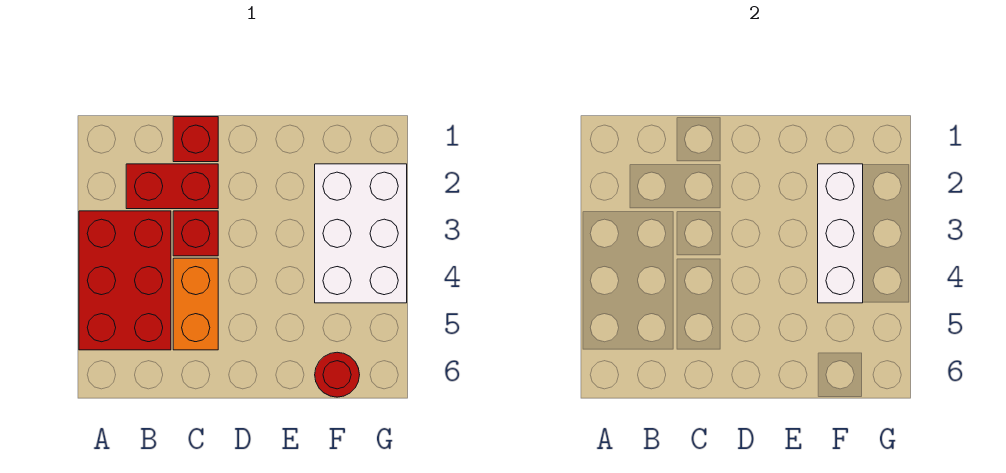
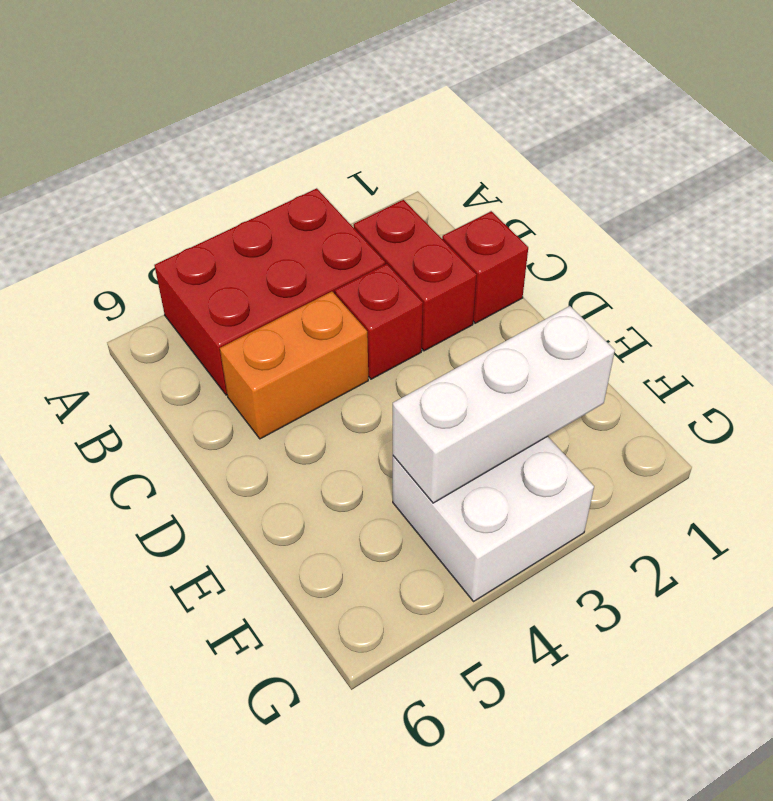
white brick F2:G4 level 1 -> white brick F3:G4 level 1
red round brick F6 level 1 -> none

